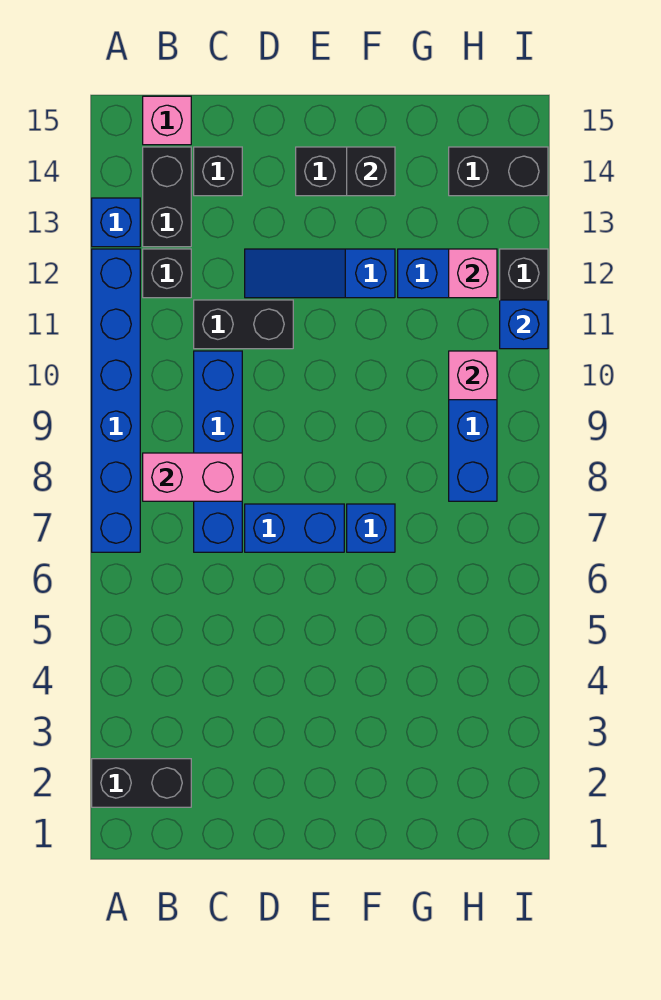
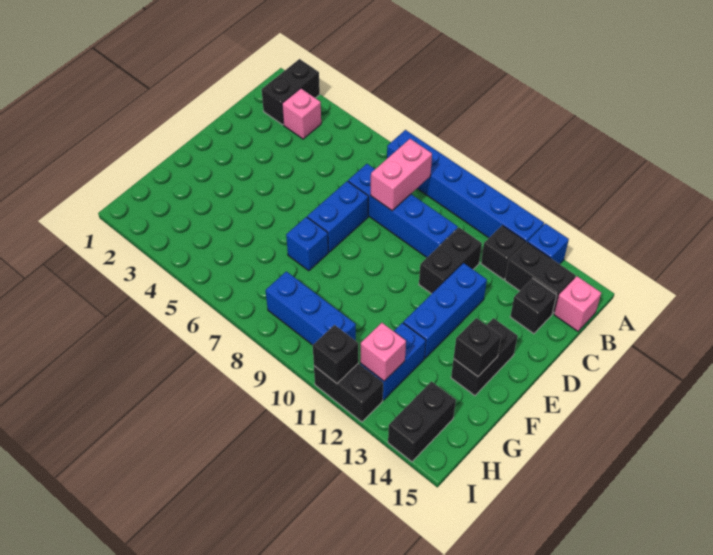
blue slope D12:F12 level 1 top F -> blue brick D12:F12 level 1
pink brick H10 level 2 -> pink brick B3 level 1
blue brick I11 level 2 -> black brick I11 level 2

